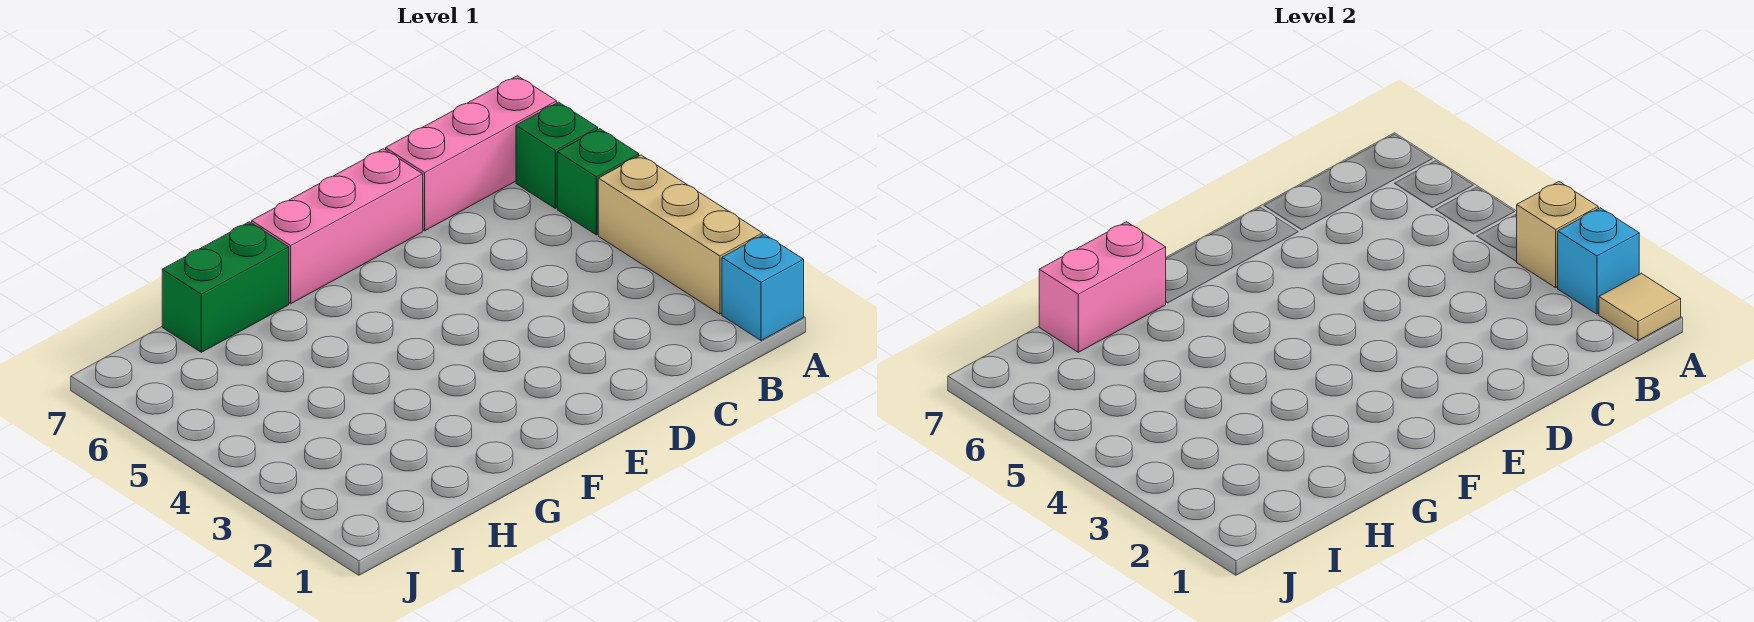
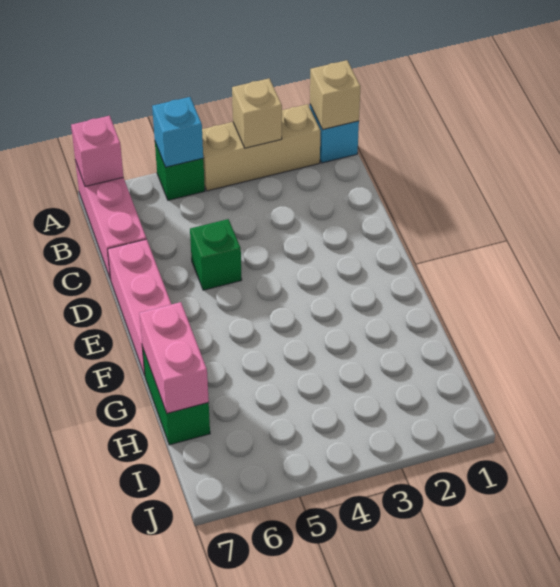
tan tile A1 level 2 -> tan brick A1 level 2
cyan brick A2 level 2 -> cyan brick A5 level 2
green brick A6 level 1 -> green brick D5 level 1
none -> pink brick A7 level 2

